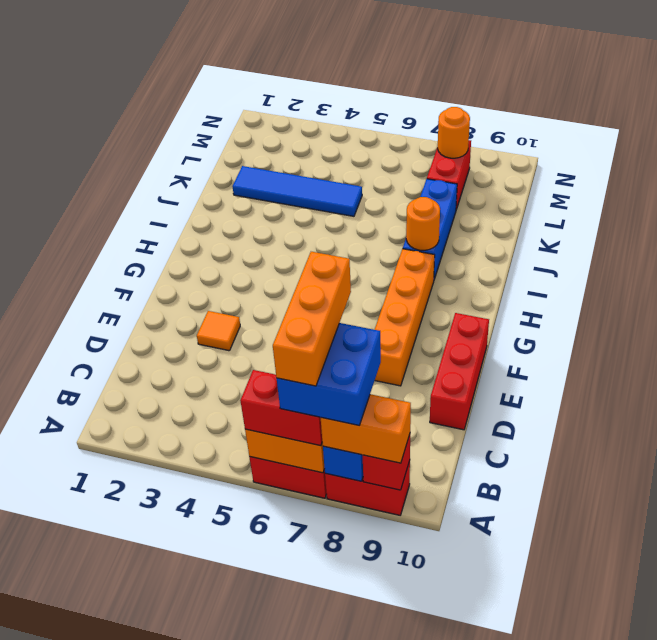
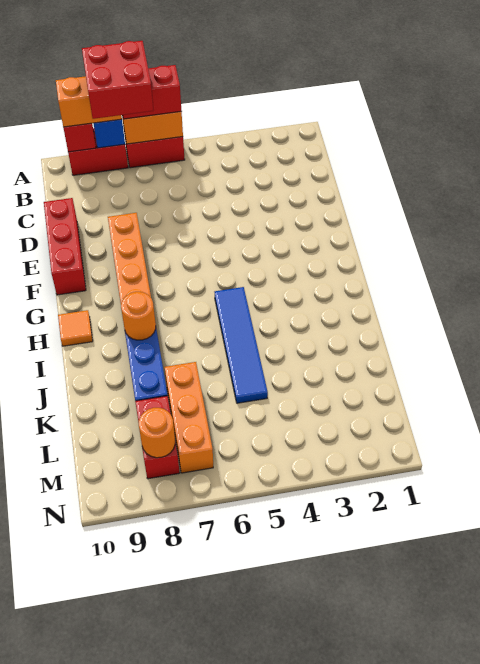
blue brick A7:B8 level 4 -> red brick A7:B8 level 4
orange brick A7:C7 level 5 -> orange brick K7:M7 level 1
orange tile E3 level 1 -> orange tile H10 level 1
blue tile K2:K5 level 1 -> blue tile H5:K5 level 1

